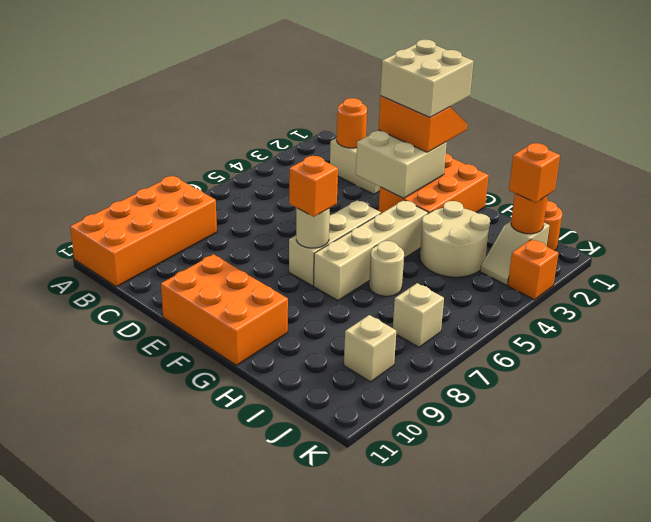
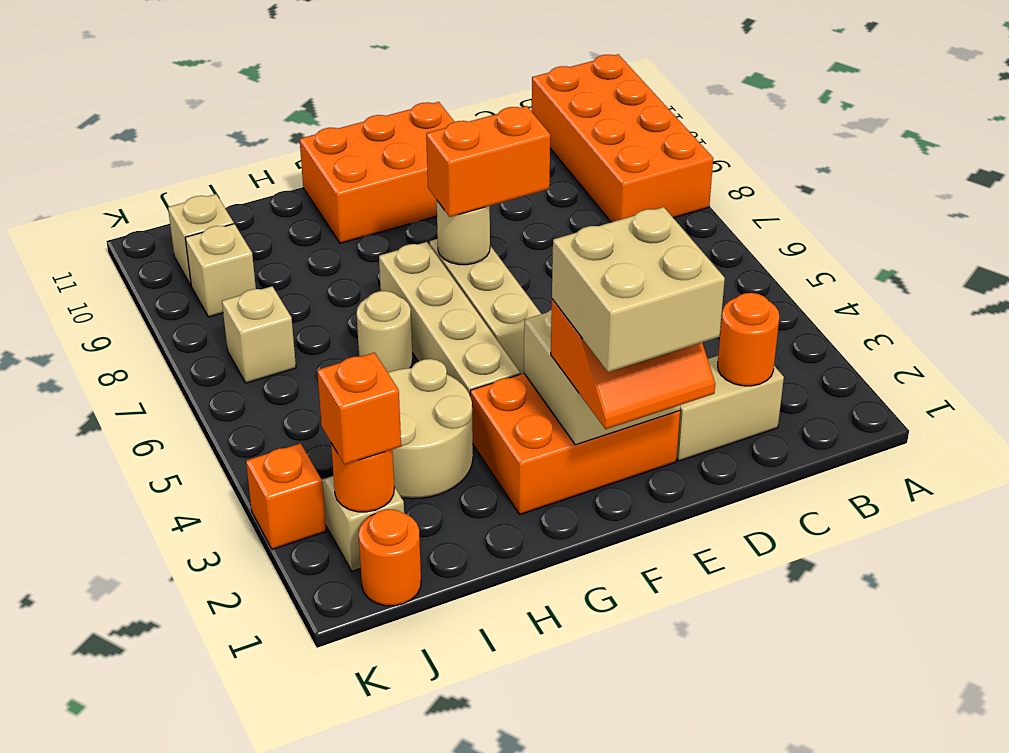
orange brick F1:G3 level 1 -> orange brick E2:G3 level 1
orange brick F7 level 3 -> orange brick E7:F7 level 3
none -> tan brick J10 level 1

